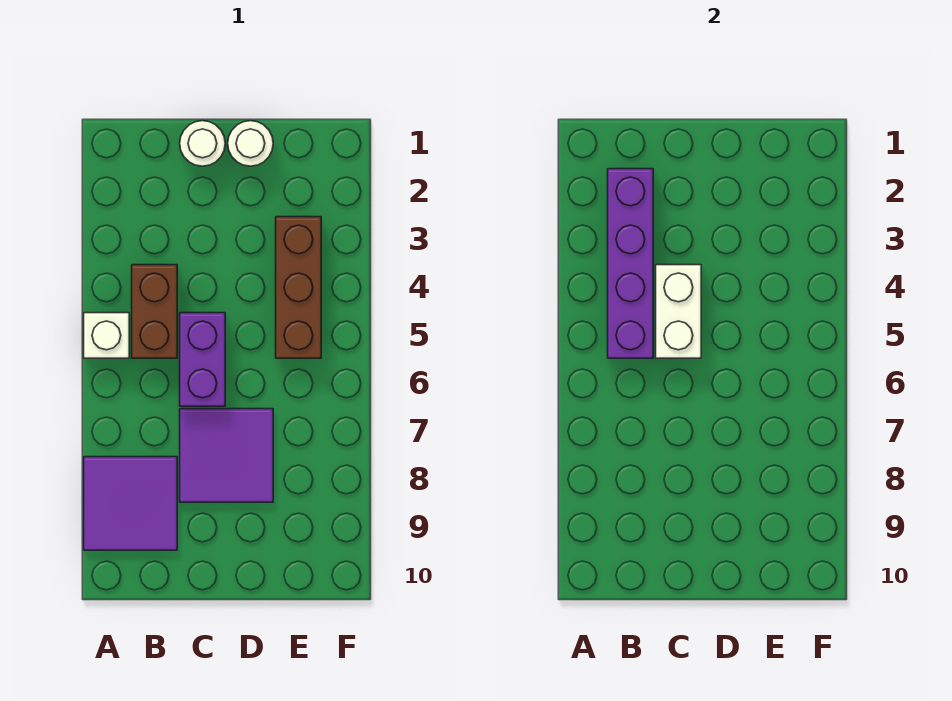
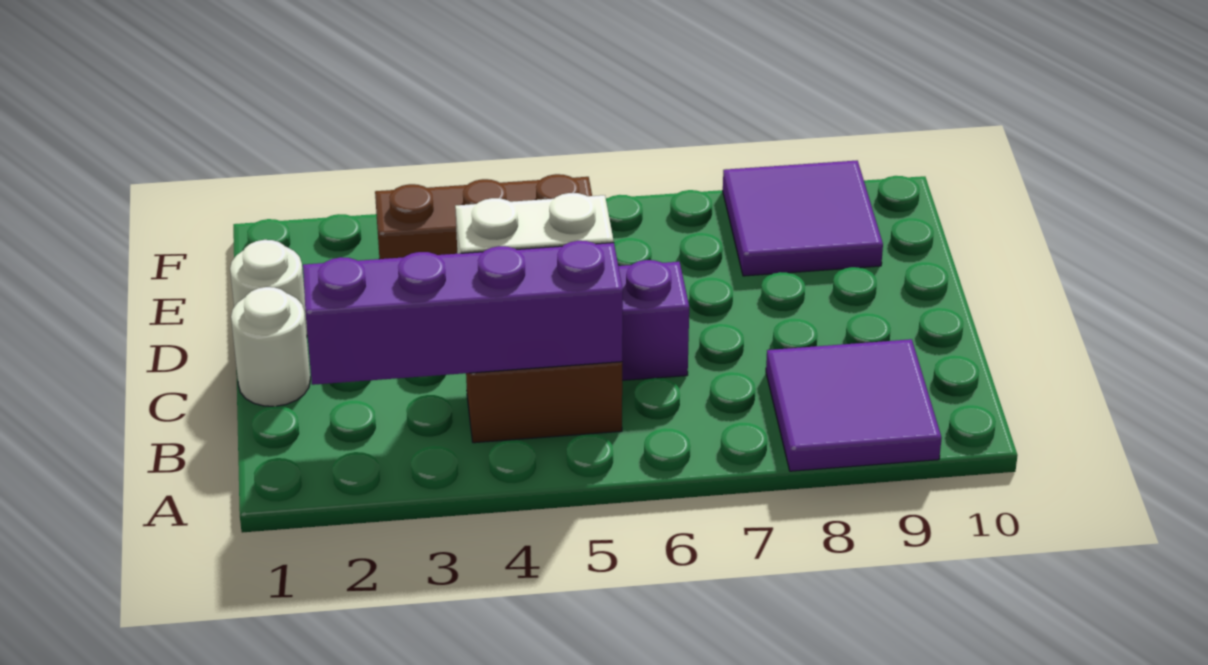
white brick A5 level 1 -> none
purple tile C7:D8 level 1 -> purple tile E8:F9 level 1

